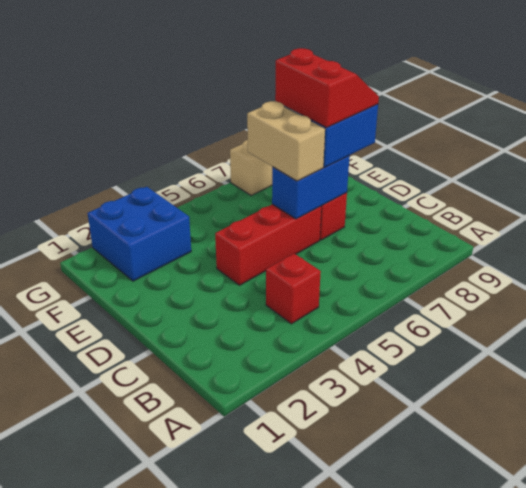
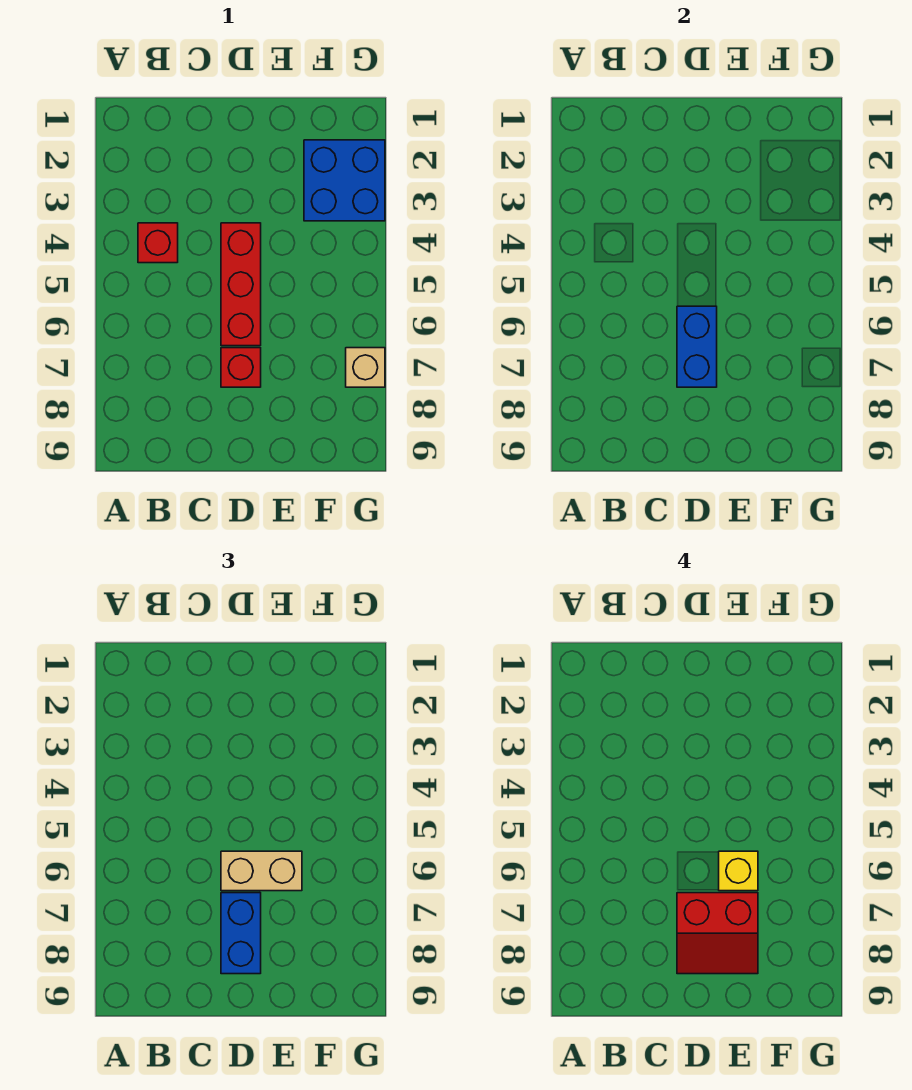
none -> yellow brick E6 level 4

